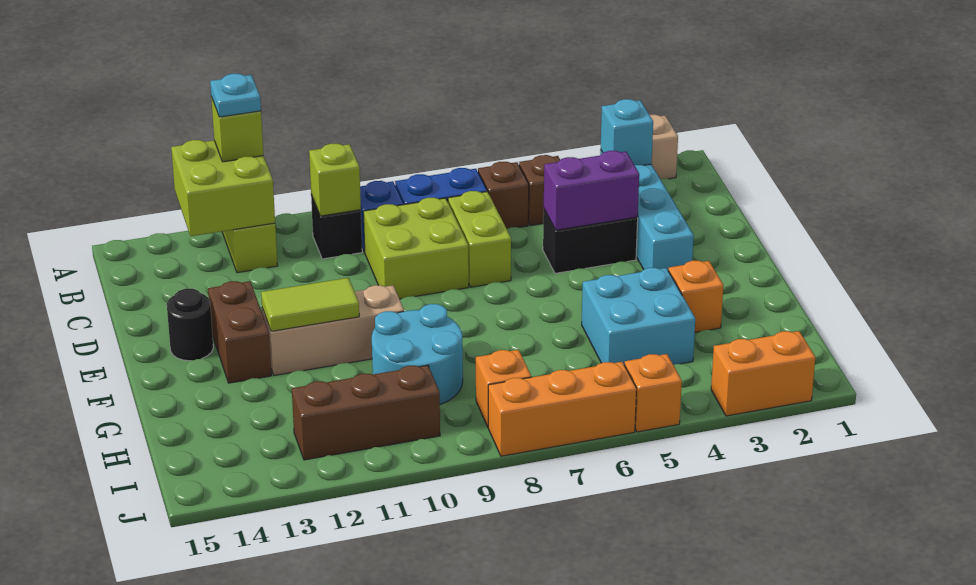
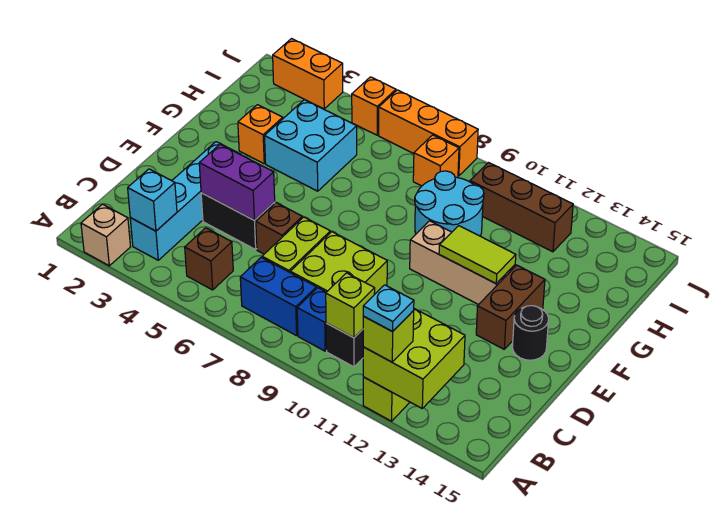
brown brick B6 level 1 -> brown brick D6 level 1

